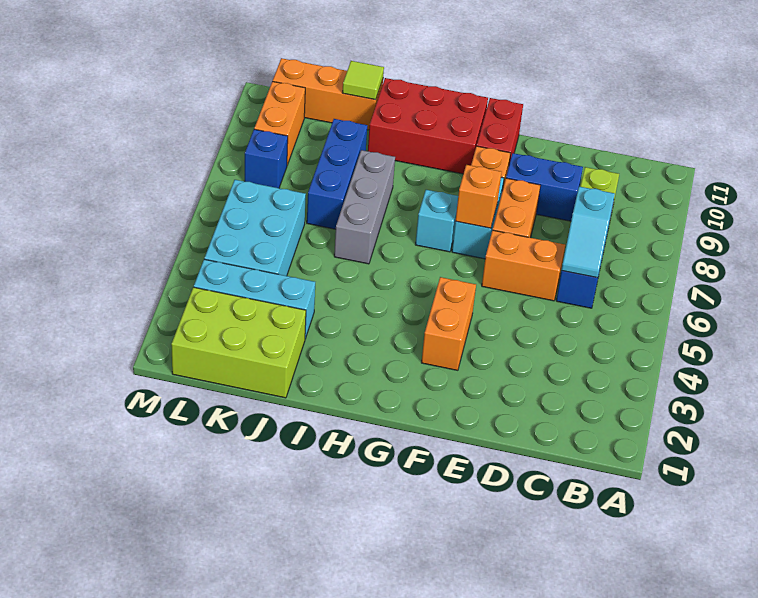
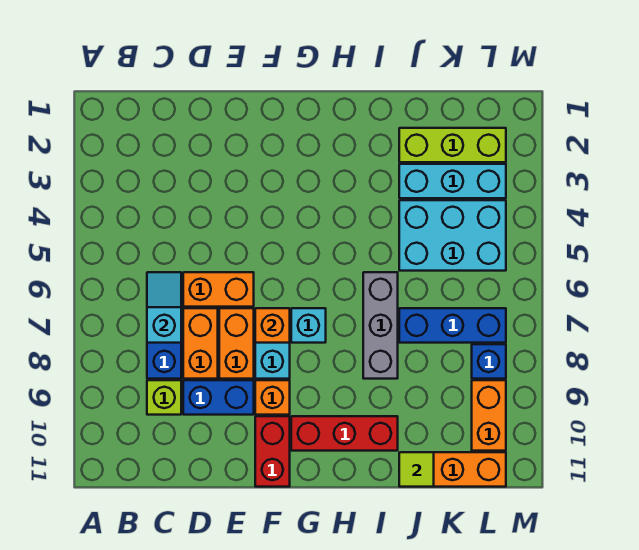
orange brick F3:F4 level 1 -> orange brick D7:D8 level 1
red brick G10:I11 level 1 -> red brick G10:I10 level 1
lime brick J1:L2 level 1 -> lime brick J2:L2 level 1
blue brick J7:J9 level 1 -> blue brick J7:L7 level 1
cyan brick K4:L6 level 1 -> cyan brick J4:L5 level 1

